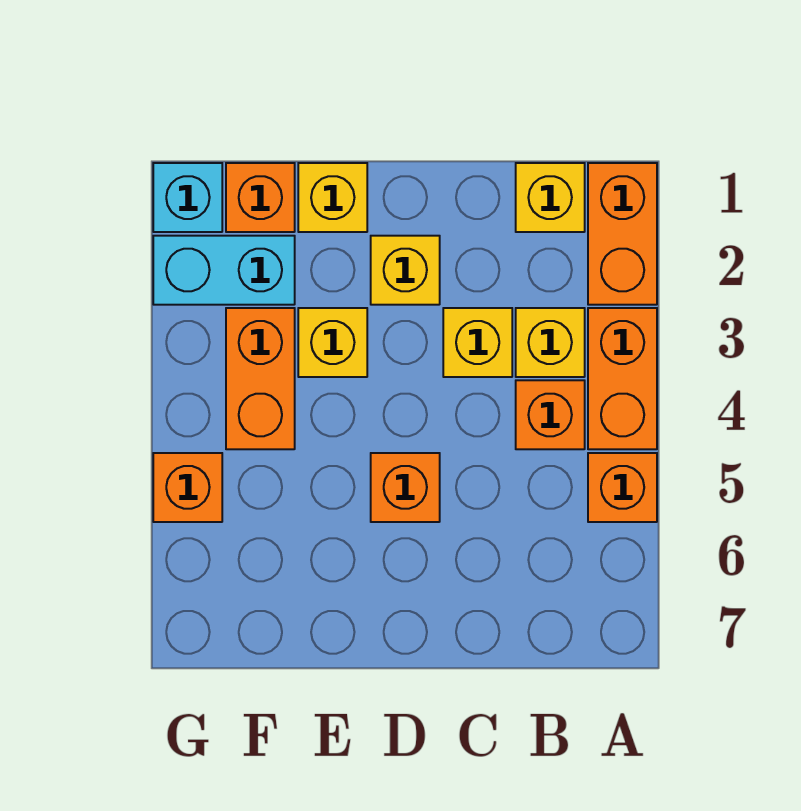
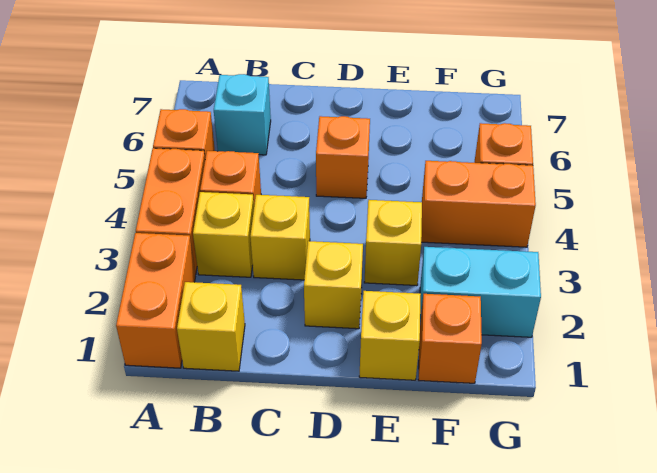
orange brick F3:F4 level 1 -> orange brick F4:G4 level 1
cyan brick G1 level 1 -> cyan brick B6 level 1

